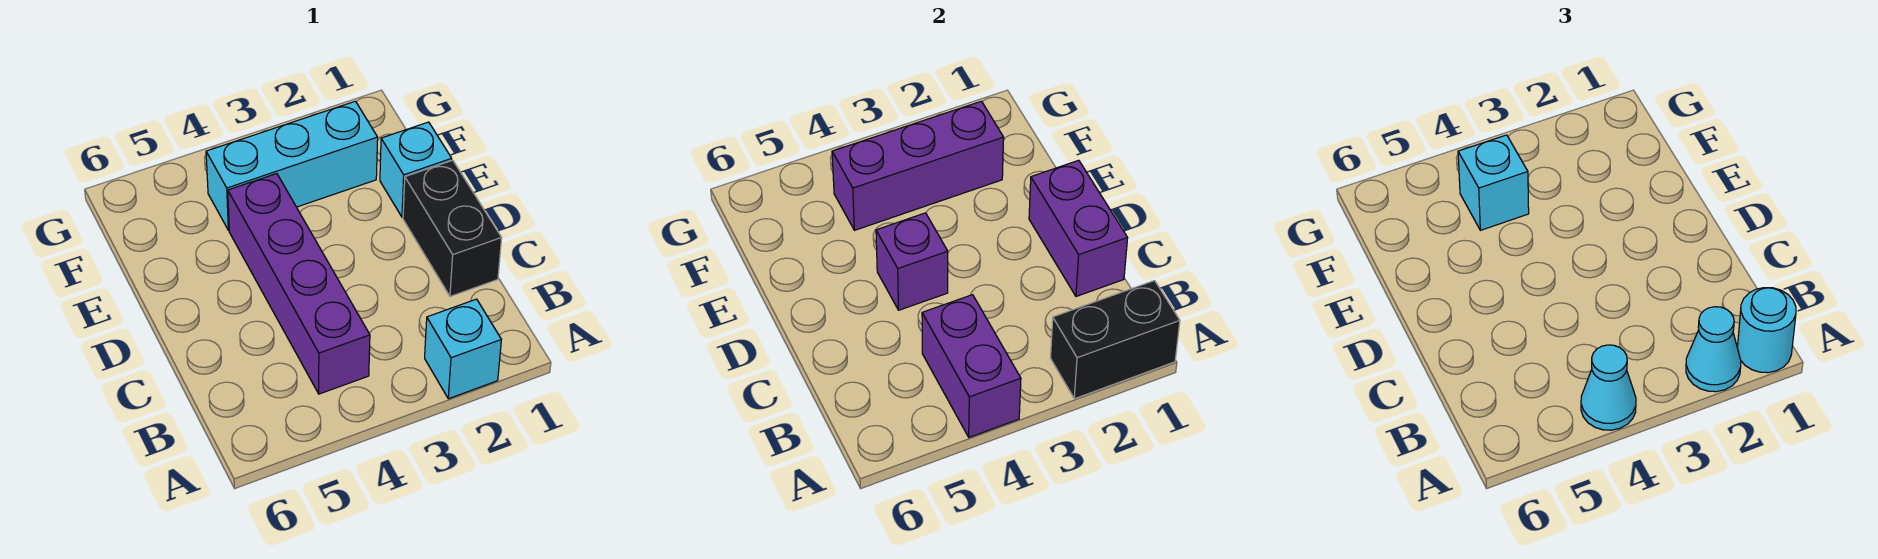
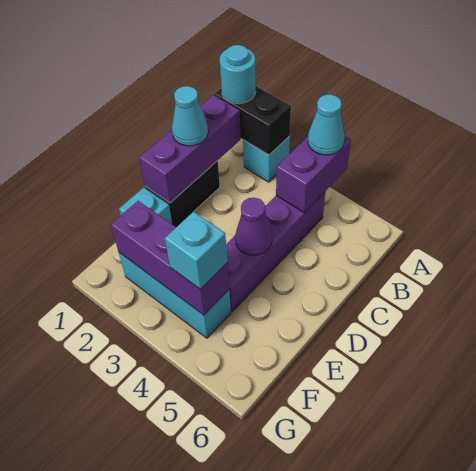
cyan cone A2 level 3 -> cyan cone C1 level 3
purple brick C1:D1 level 2 -> purple brick B1:D1 level 2
purple brick D4 level 2 -> purple cone D4 level 2

